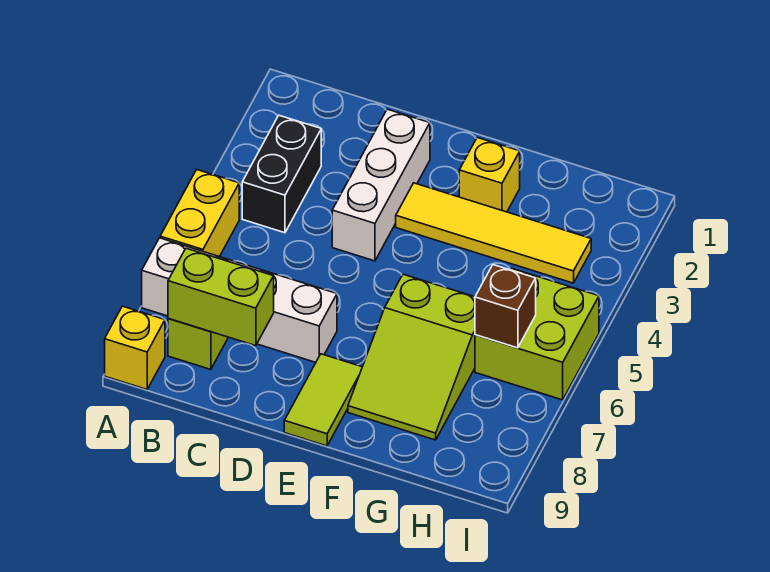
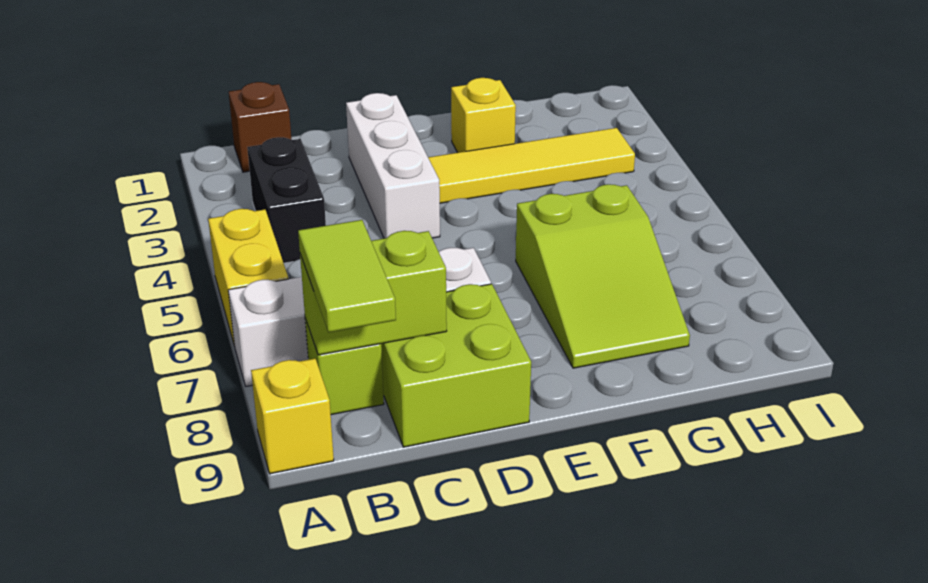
lime tile E8:E9 level 1 -> lime tile B8:B9 level 3
lime brick H5:I6 level 1 -> lime brick C8:D9 level 1
brown brick H6 level 2 -> brown brick B1 level 1

